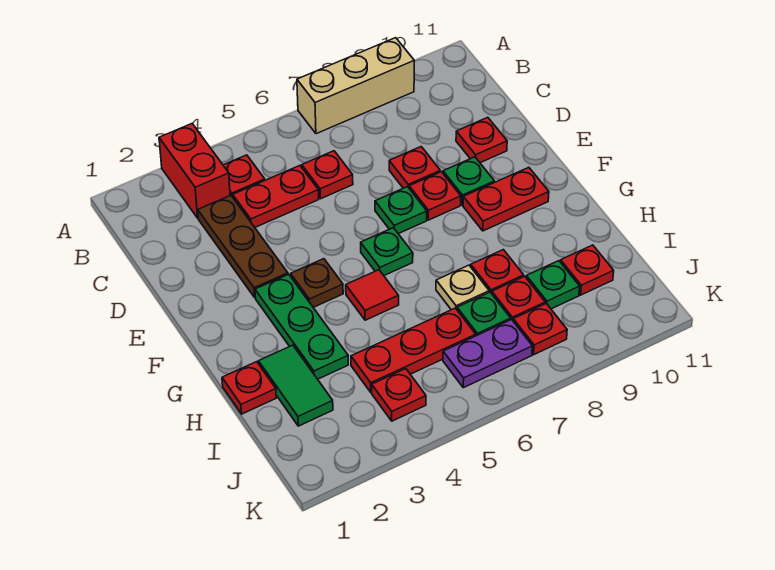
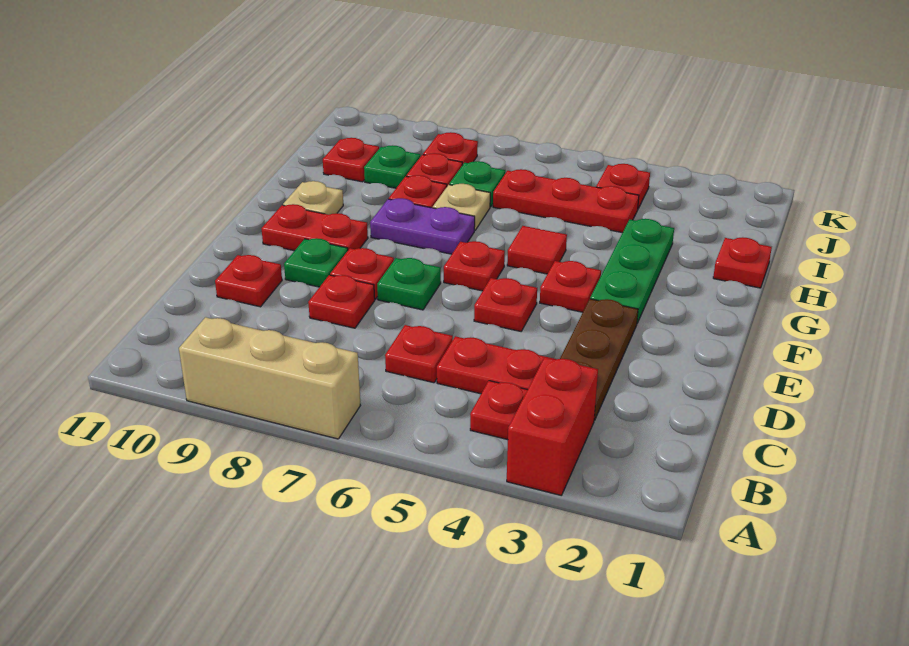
none -> red plate E5 level 1
brown plate F4 level 1 -> red plate F4 level 1
green plate F6 level 1 -> red plate F6 level 1
none -> tan plate G10 level 1
green tile H2:I2 level 1 -> none
purple plate J6:J7 level 1 -> purple plate G7:G8 level 1

